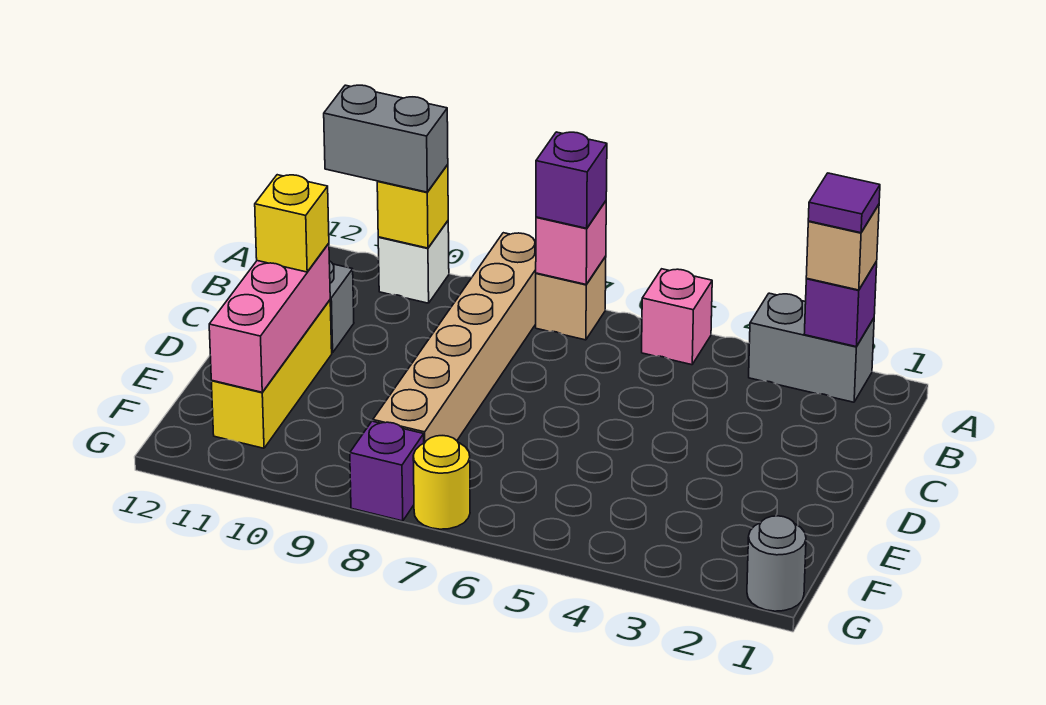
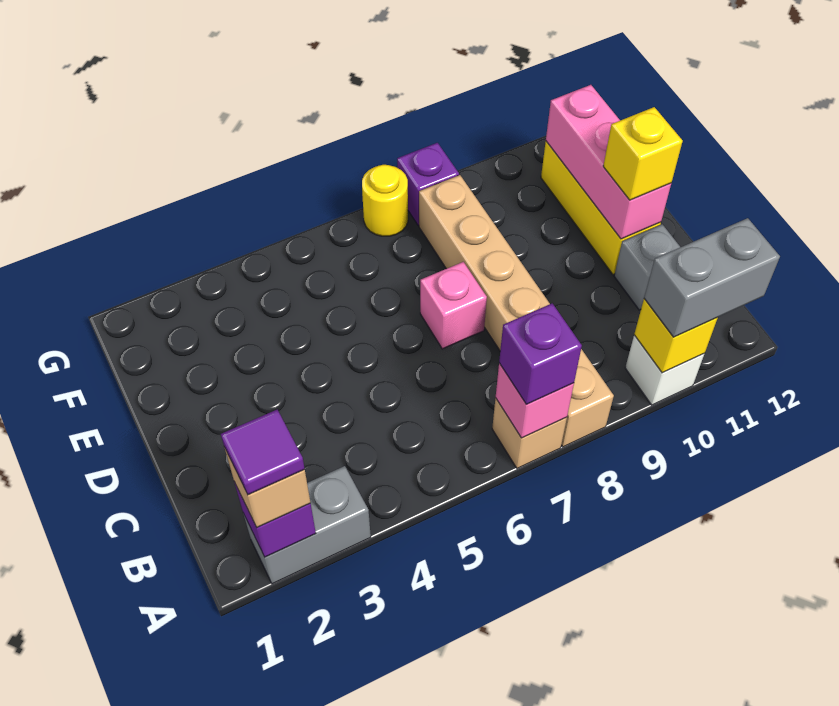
pink brick A5 level 1 -> pink brick D7 level 1
grey round brick G1 level 1 -> none

